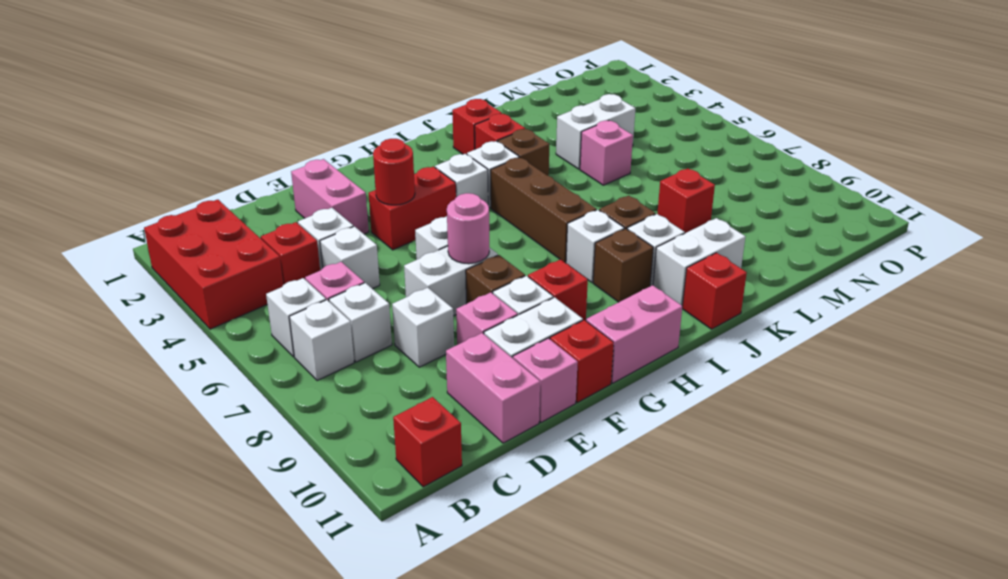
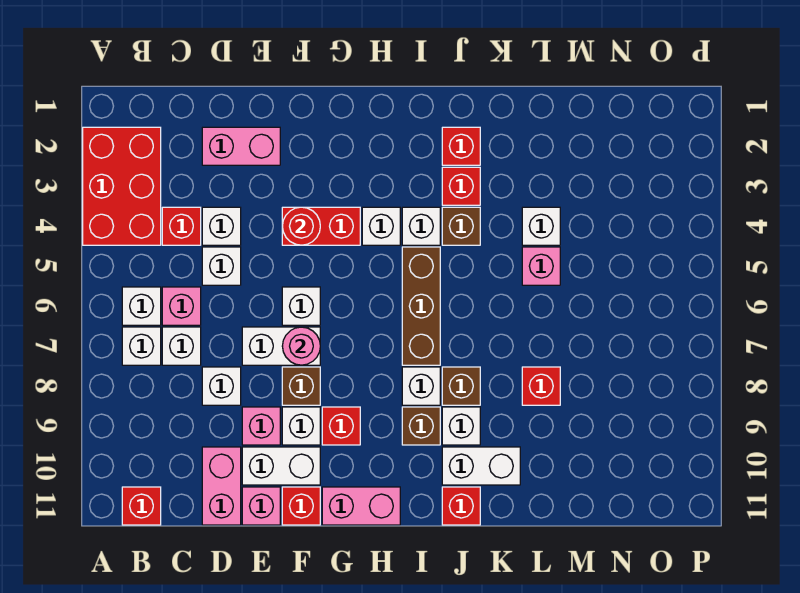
pink brick E2:E3 level 1 -> pink brick D2:E2 level 1
white brick L4:M4 level 1 -> white brick L4 level 1

